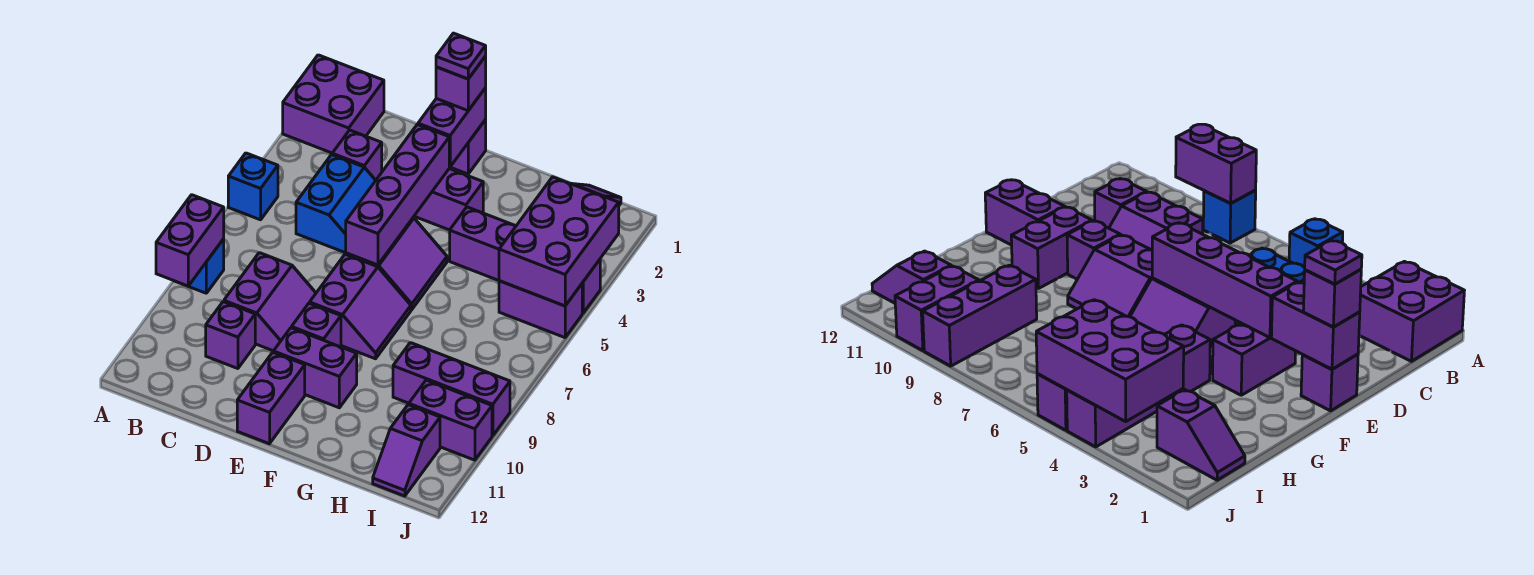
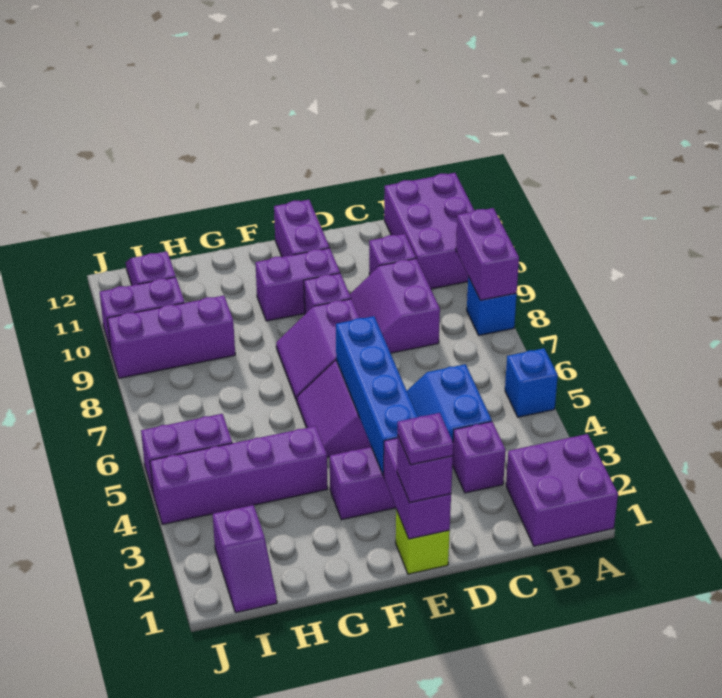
purple brick E1 level 1 -> lime brick E1 level 1
purple brick E3:E6 level 2 -> blue brick E3:E6 level 2
purple brick I3:J5 level 2 -> purple brick A10:B12 level 1

